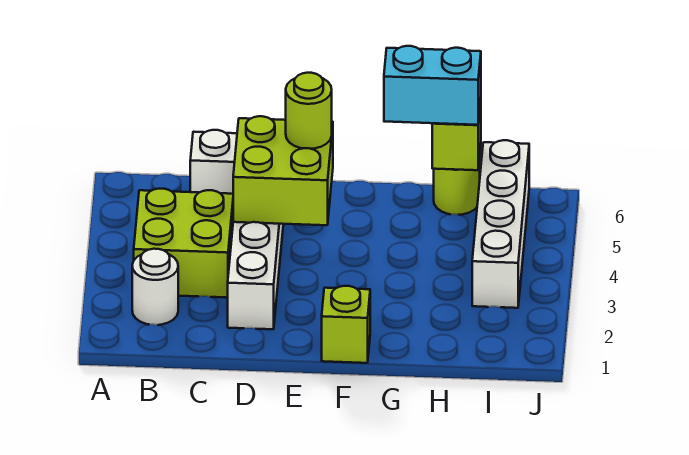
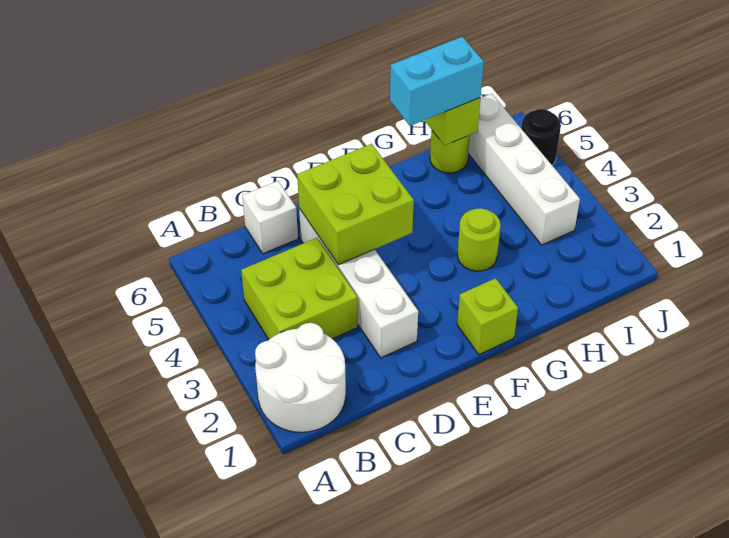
white round brick B2 level 1 -> white round brick A1:B2 level 1
lime round brick E5 level 3 -> lime round brick G3 level 1
none -> black round brick J5 level 1

